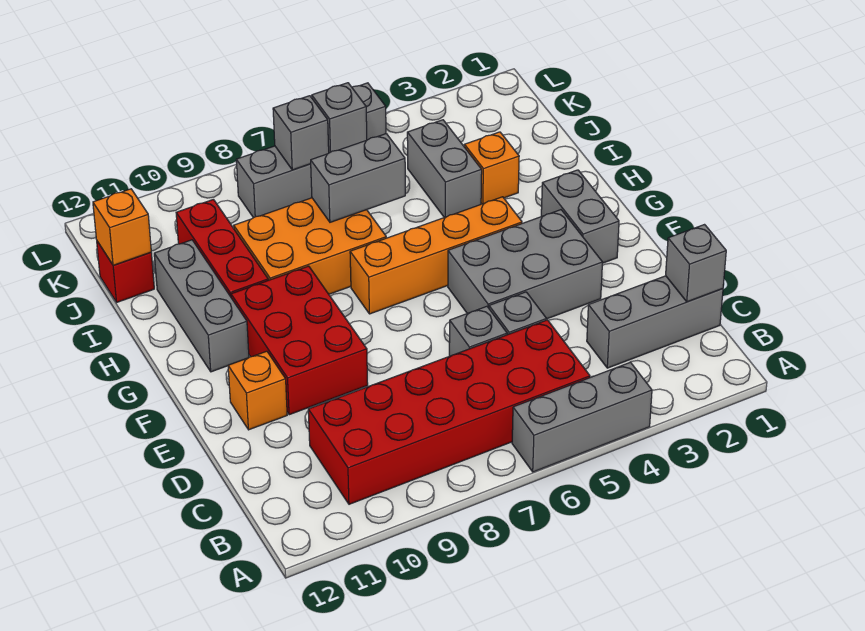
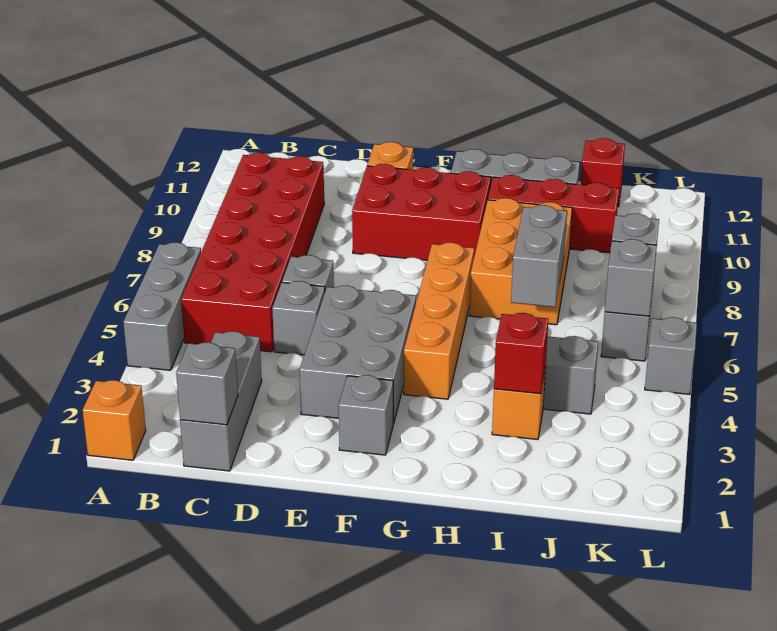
grey brick F2:G2 level 1 -> grey brick F2 level 1
none -> red brick I3 level 2
orange brick J12 level 2 -> orange brick A1 level 1

